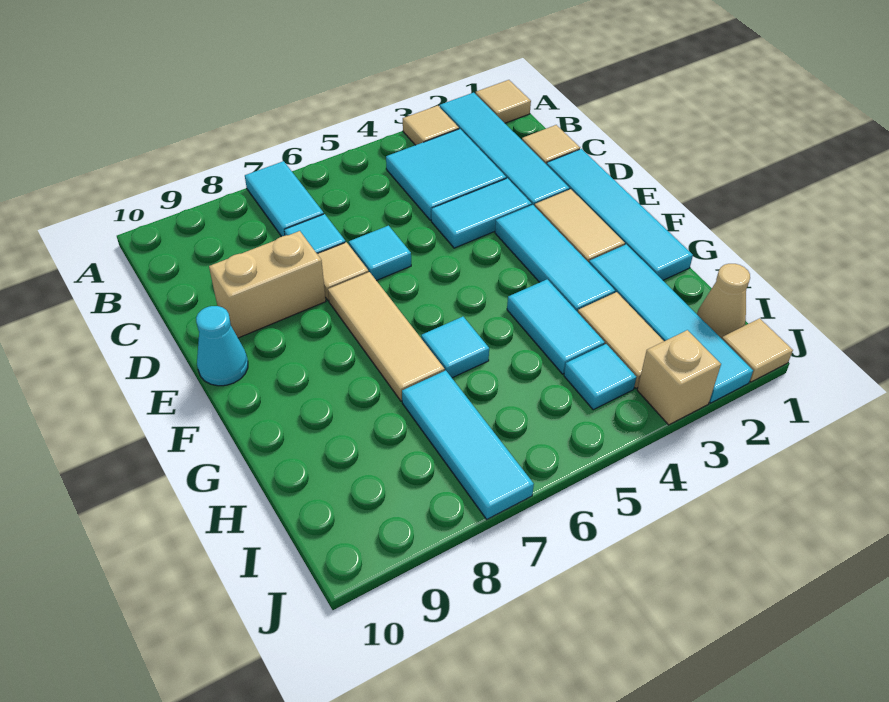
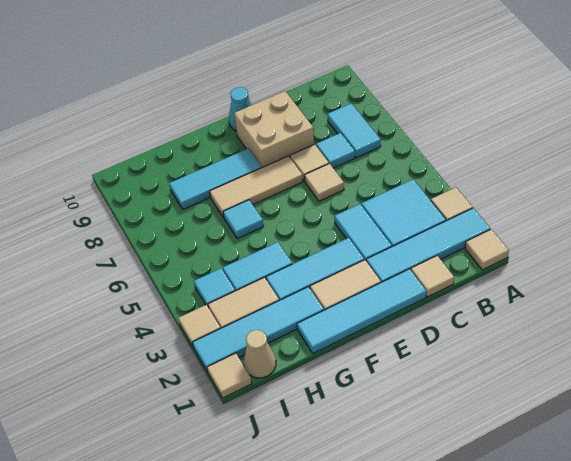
cyan tile A7:B7 level 1 -> cyan tile B7:B8 level 1
cyan tile D6 level 1 -> tan tile D6 level 1
tan brick D8:D9 level 1 -> tan brick D8:E9 level 1
cyan tile H7:J7 level 1 -> cyan tile F8:H8 level 1
tan brick J3 level 1 -> tan tile J3 level 1

